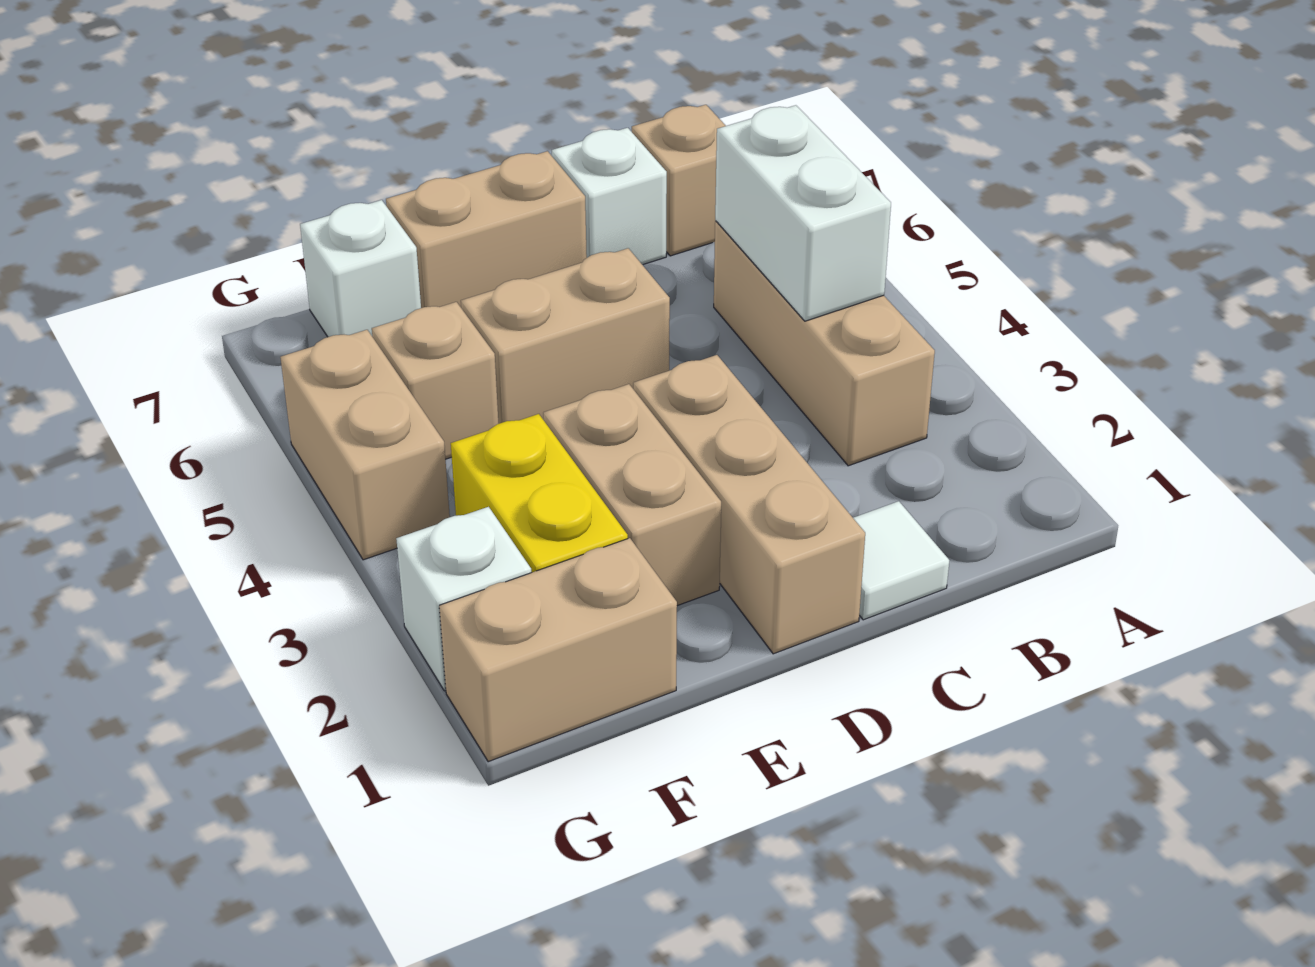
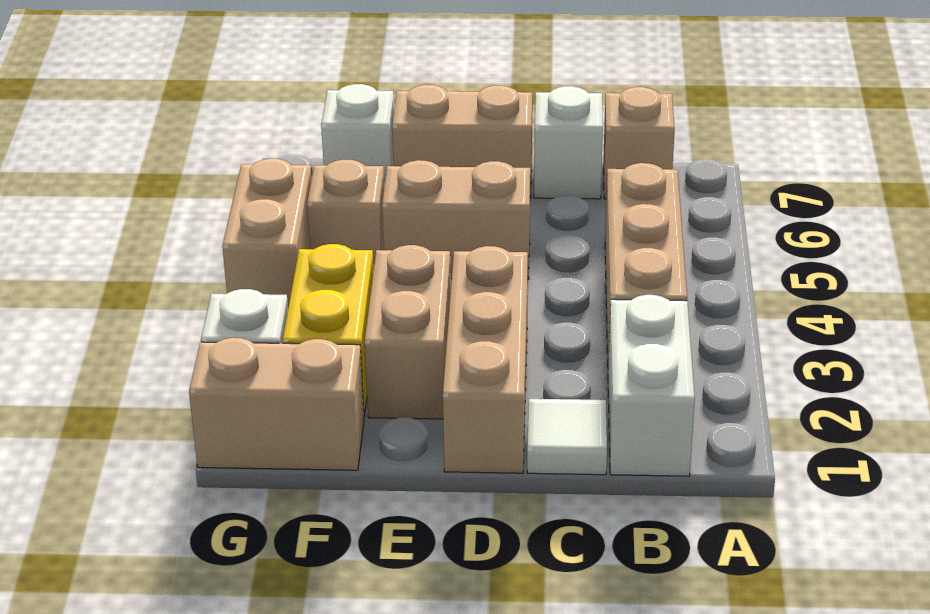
white brick B4:B5 level 2 -> white brick B1:B2 level 1

